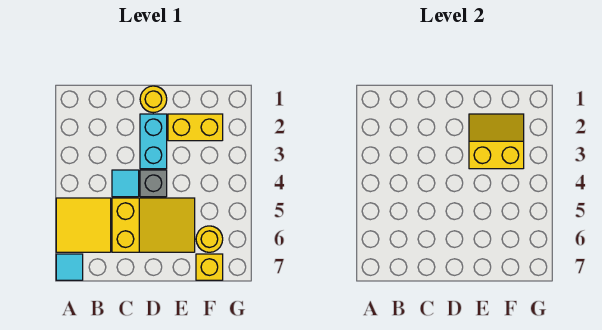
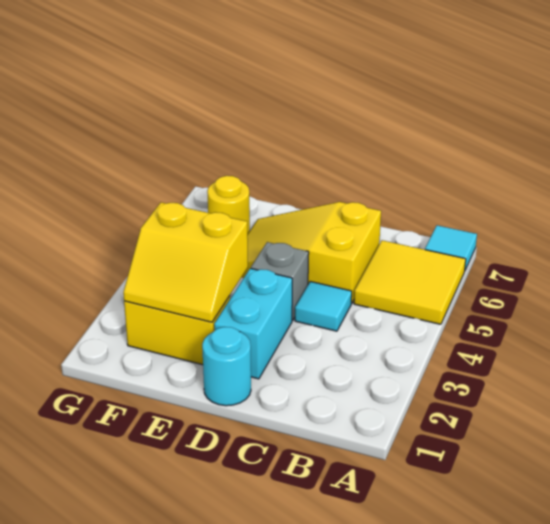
yellow round brick D1 level 1 -> cyan round brick D1 level 1
yellow brick F7 level 1 -> none

